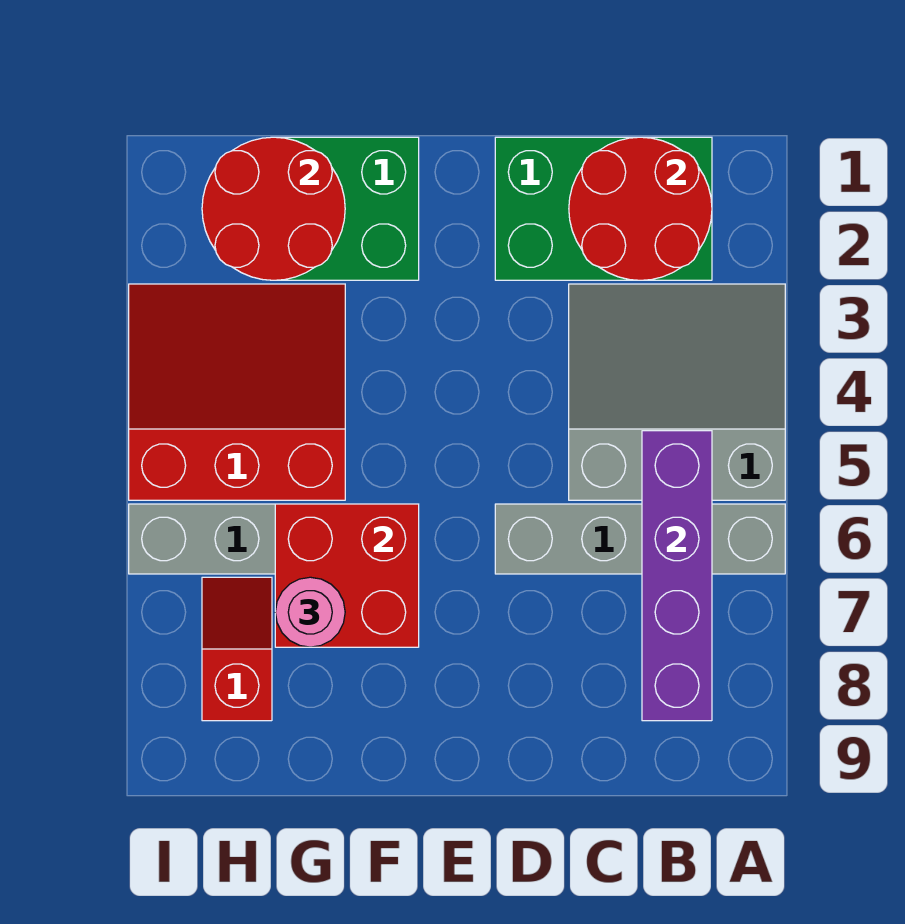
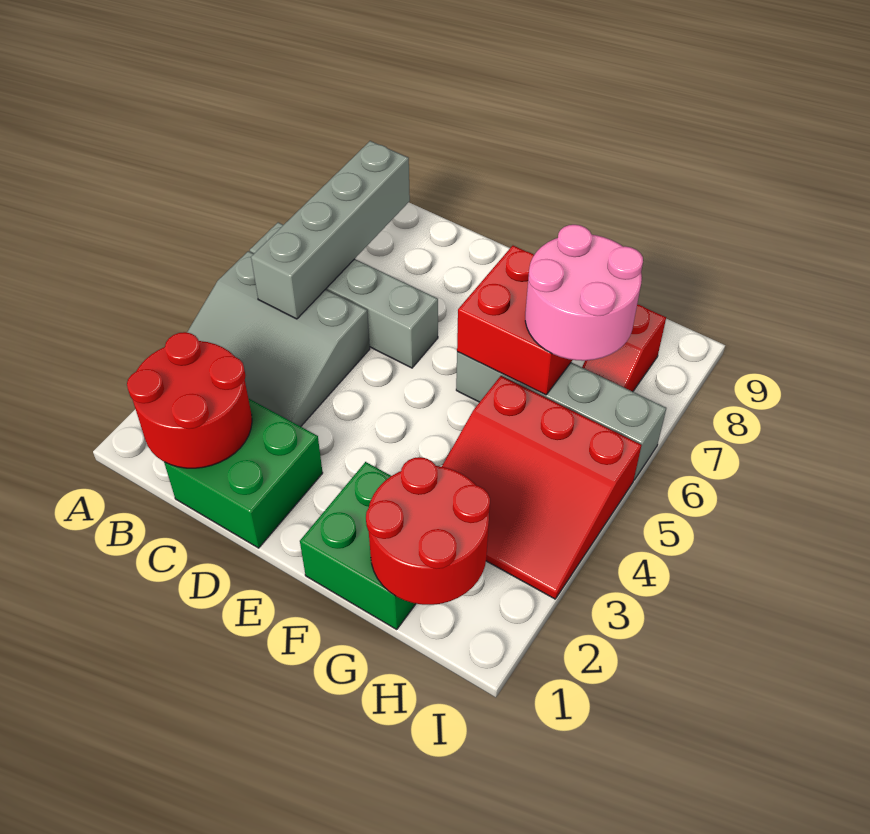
green brick B1:D2 level 1 -> green brick C1:D2 level 1
purple brick B5:B8 level 2 -> grey brick B5:B8 level 2
pink round brick G7 level 3 -> pink round brick G6:H7 level 3

